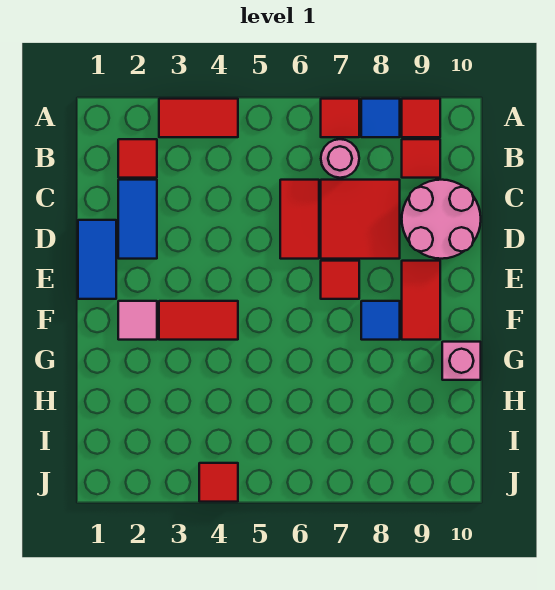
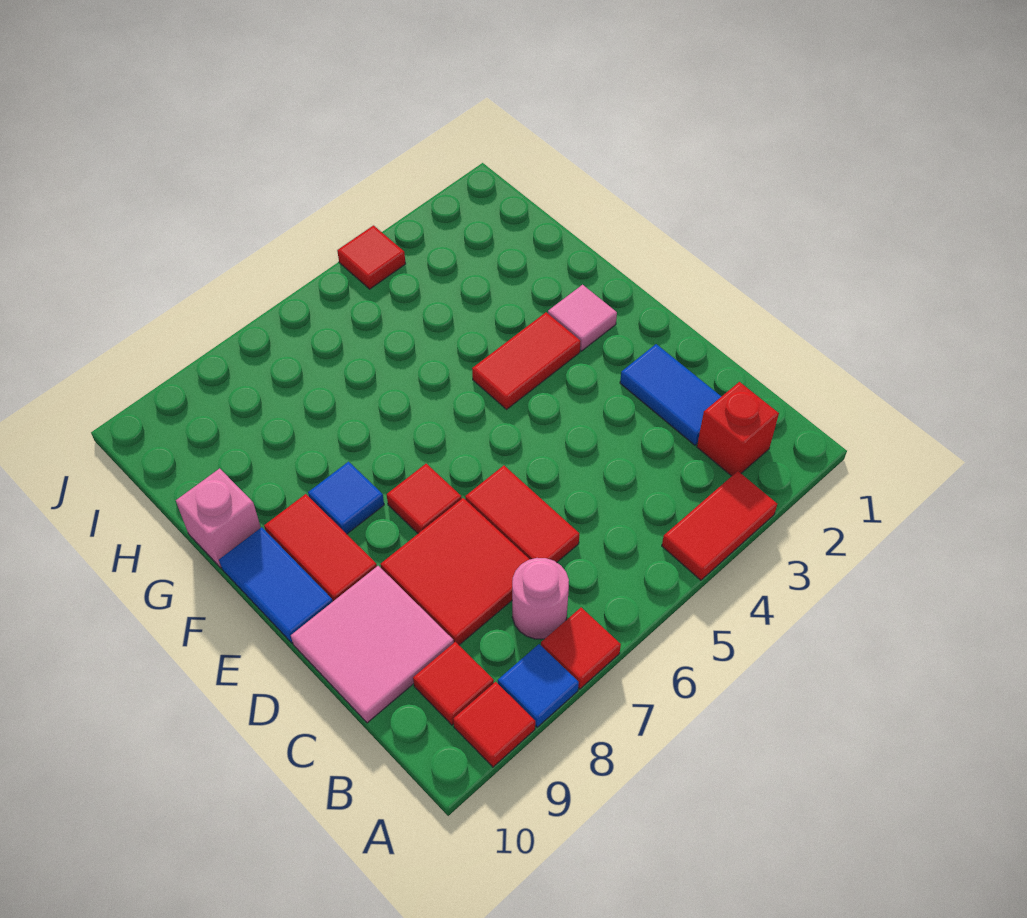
red tile B2 level 1 -> red brick B2 level 1
pink round brick C9:D10 level 1 -> pink tile C9:D10 level 1
blue tile D1:E1 level 1 -> blue tile E10:F10 level 1

